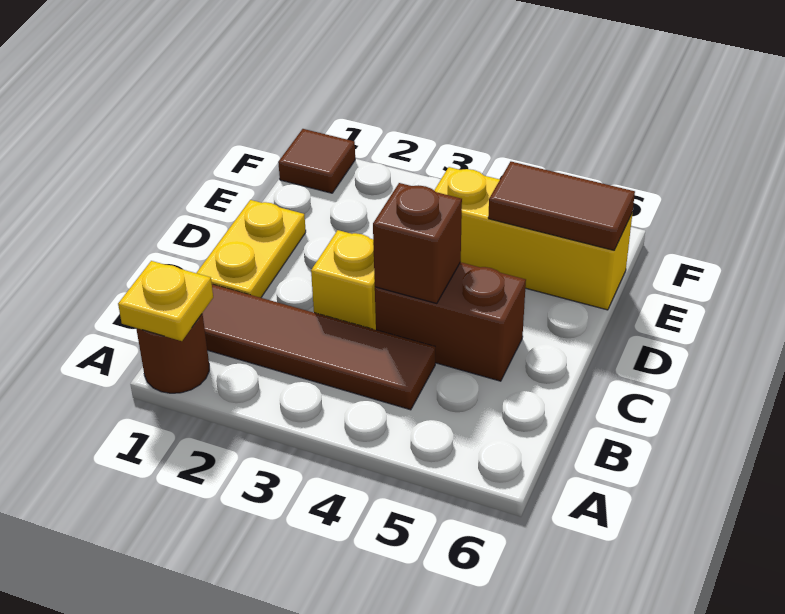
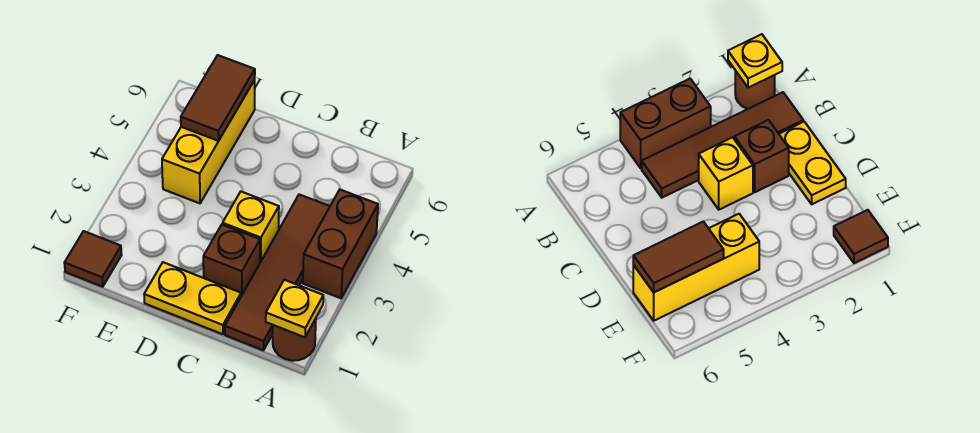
brown brick C4:C5 level 1 -> brown brick A3:A4 level 1
brown brick C4 level 2 -> brown brick C2 level 1

